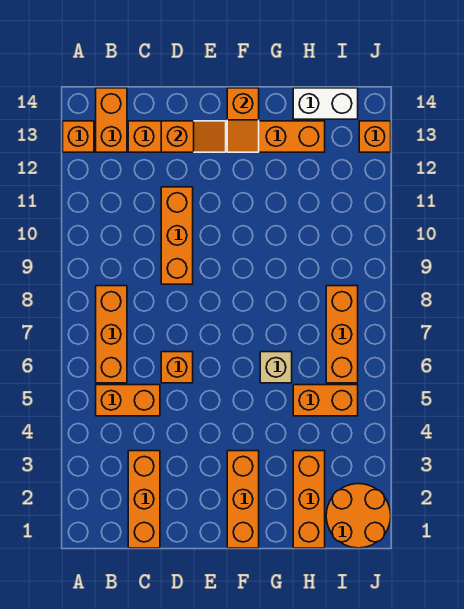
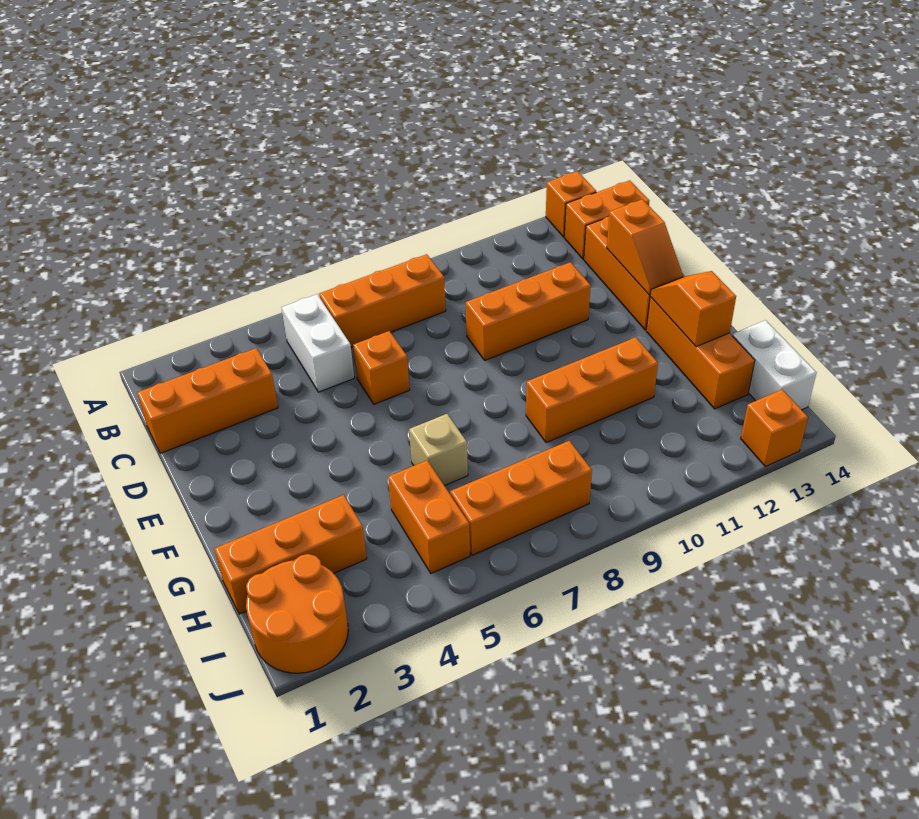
orange brick B5:C5 level 1 -> white brick B5:C5 level 1
orange brick F1:F3 level 1 -> orange brick G9:G11 level 1
orange slope F13:F14 level 2 top 14 -> orange slope F13:G13 level 2 top G

